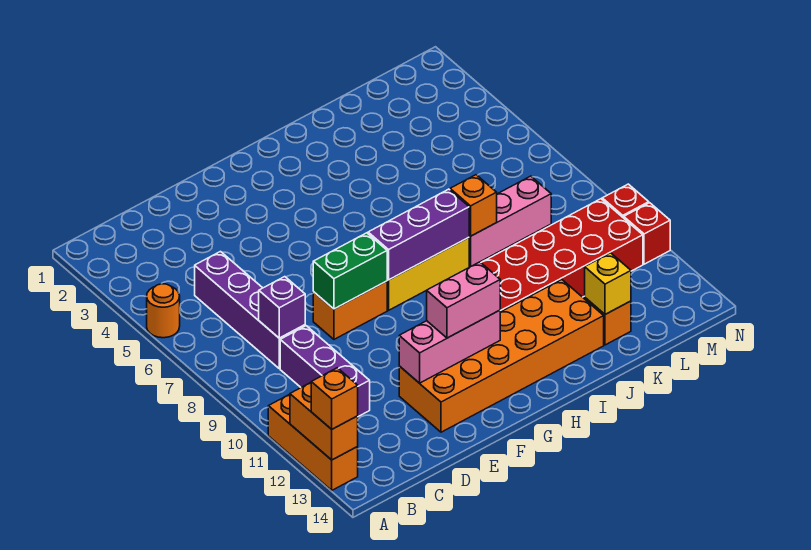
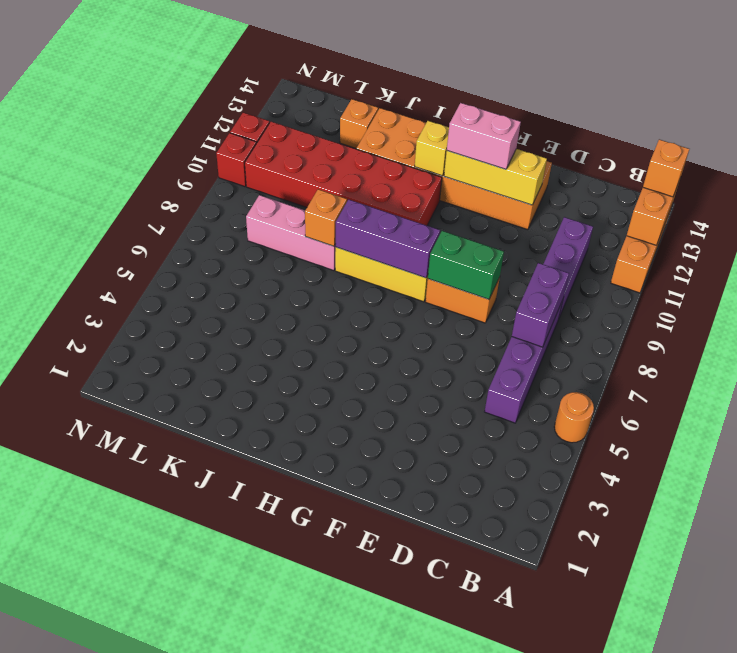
purple brick C8 level 2 -> purple brick C7:C8 level 2
pink brick E12:G12 level 2 -> yellow brick E12:G12 level 2
yellow brick K13 level 2 -> yellow brick H12 level 2

